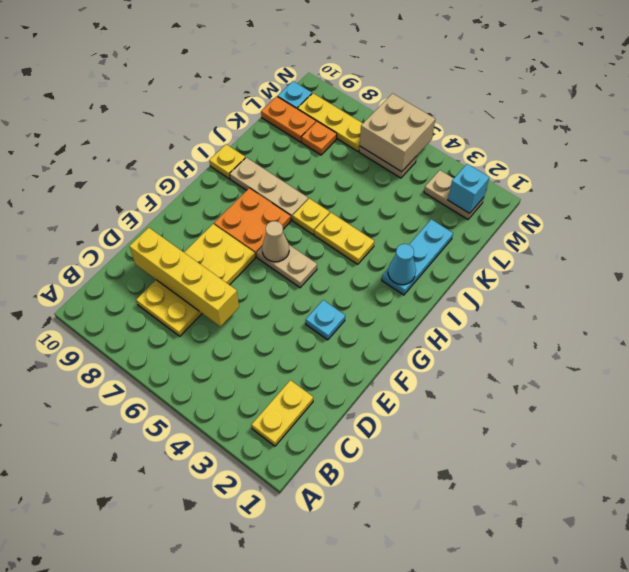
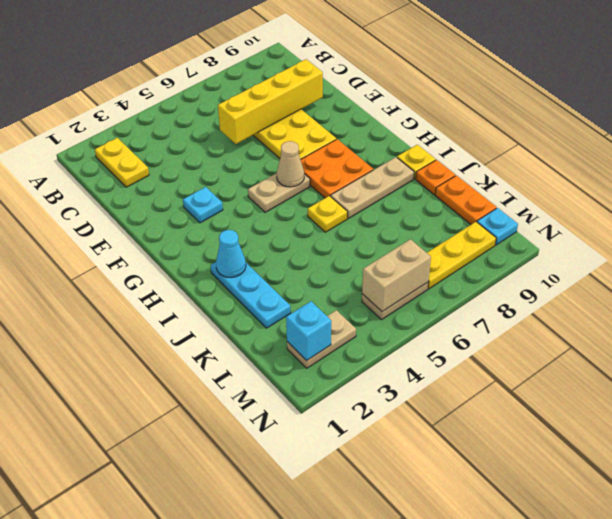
yellow plate I4:I5 level 1 -> none
orange plate L8 level 1 -> orange plate J10 level 1
orange plate L9:L10 level 1 -> orange plate K10:L10 level 1
tan brick M5:N6 level 2 -> tan brick M5:M6 level 2

